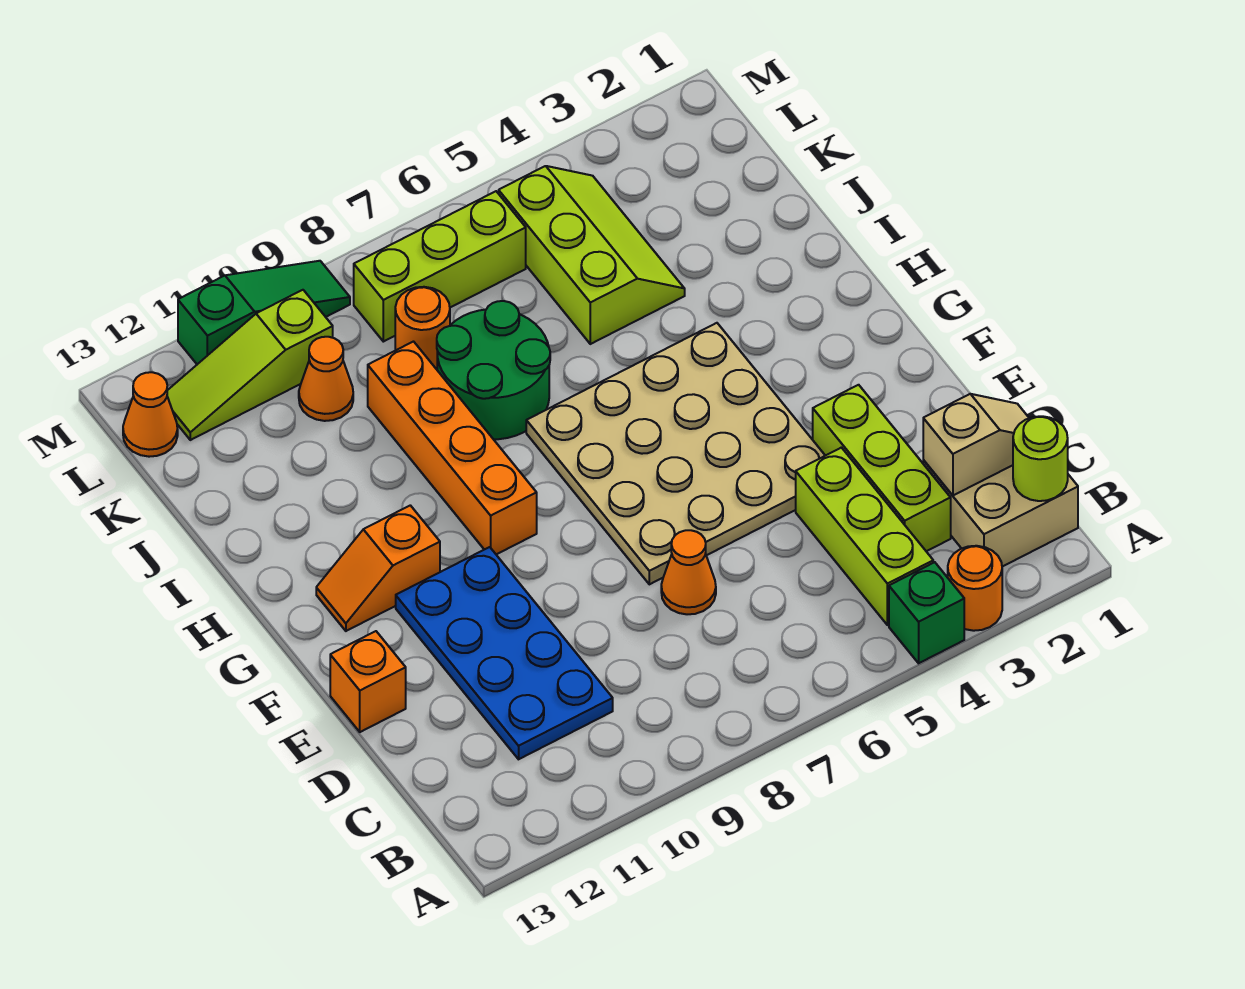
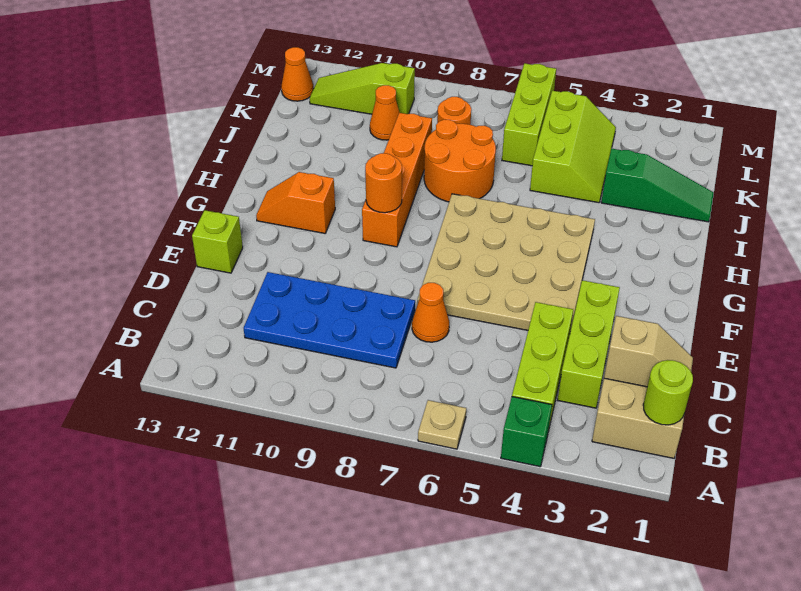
orange round brick A3 level 1 -> orange round brick G9 level 2
none -> tan plate A6 level 1
blue plate C10:F11 level 1 -> blue plate C8:D11 level 1
orange brick E13 level 1 -> lime brick E13 level 1
green round brick I7:J8 level 1 -> orange round brick I7:J8 level 1
lime brick L6:L8 level 1 -> lime brick K6:M6 level 1
green slope M9:M11 level 1 top 11 -> green slope J1:J3 level 1 top 3

